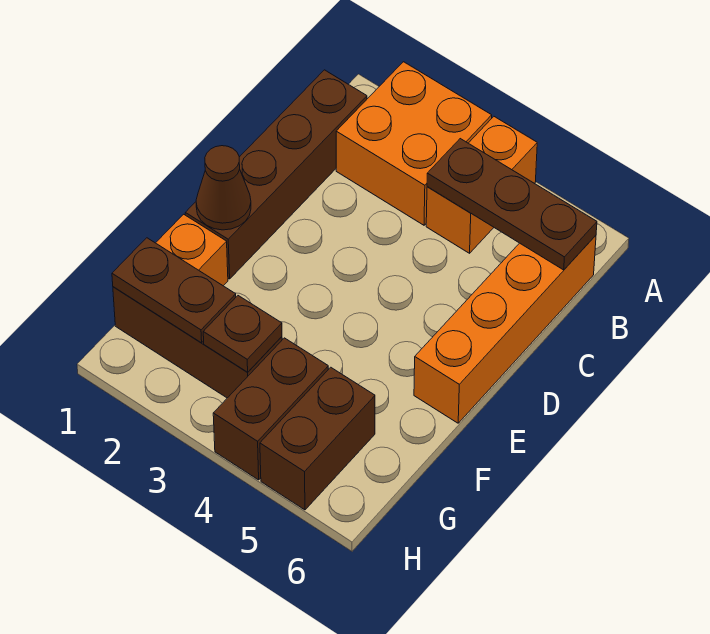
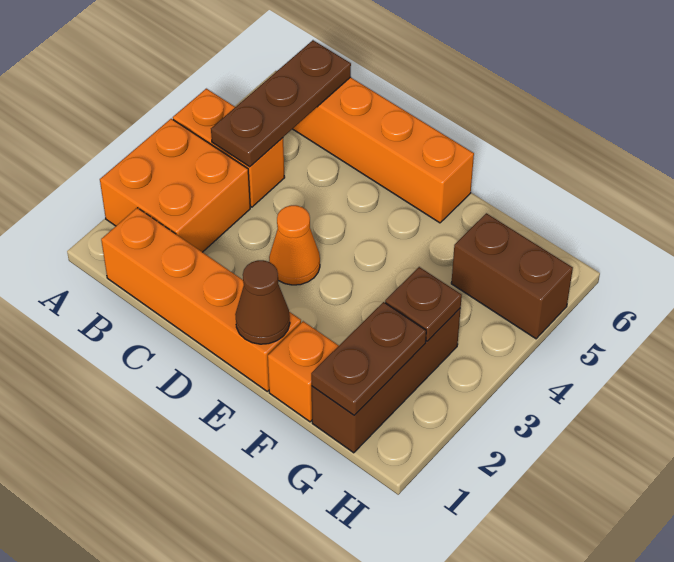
brown brick B1:E1 level 1 -> orange brick B1:E1 level 1
none -> orange cone D3 level 1
brown brick G4:H4 level 1 -> none

